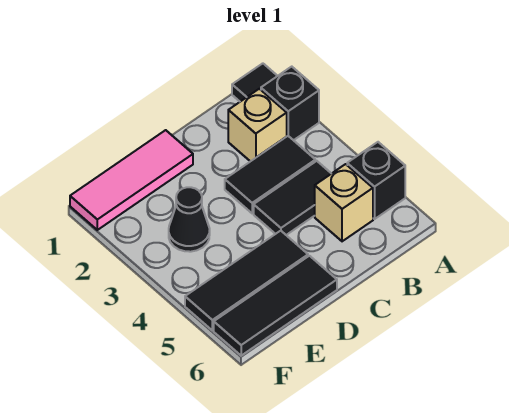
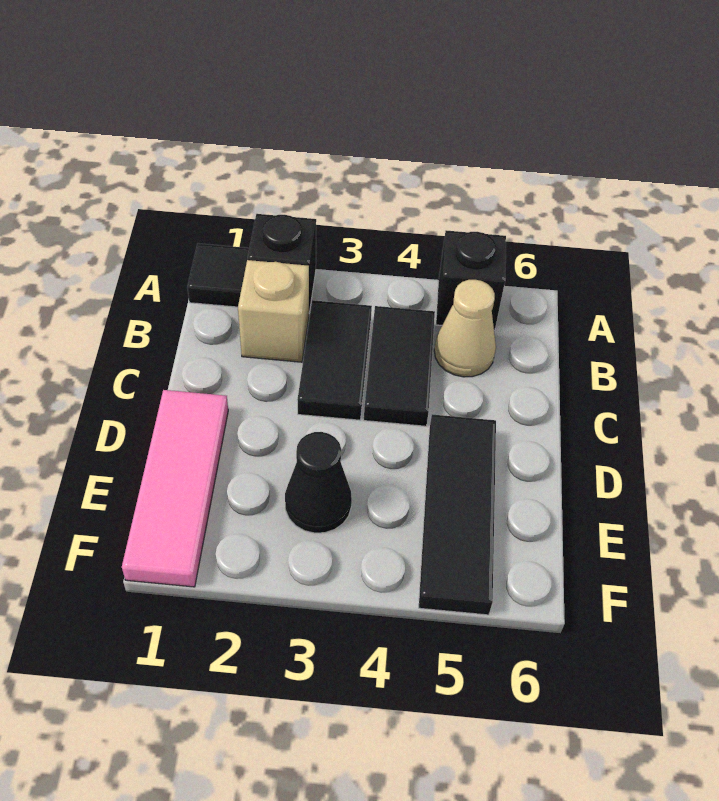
tan brick B5 level 1 -> tan cone B5 level 1
black tile D6:F6 level 1 -> none

